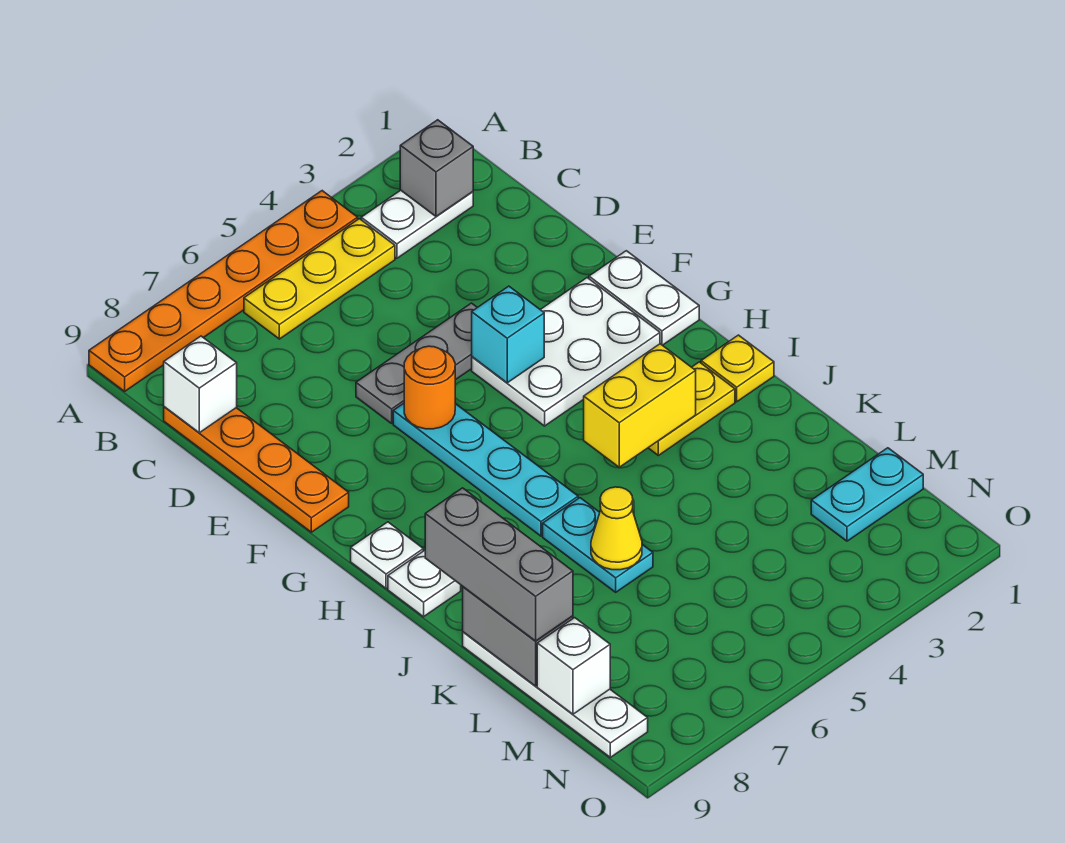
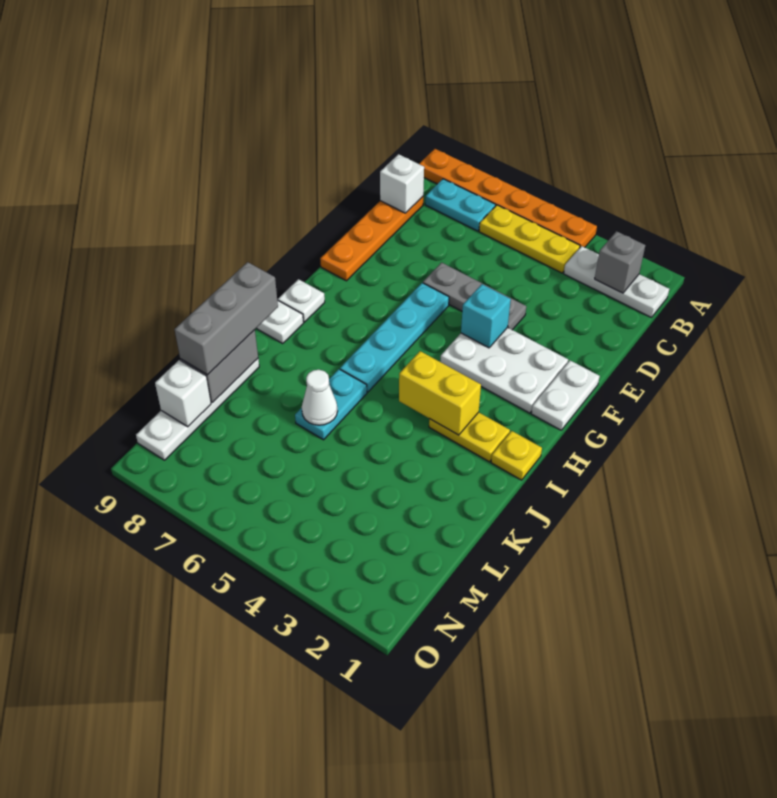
white plate B2:B3 level 1 -> white plate B1:B3 level 1
orange round brick F6 level 2 -> none
yellow cone K6 level 2 -> white cone K6 level 2
cyan plate M1:M2 level 1 -> cyan plate B7:B8 level 1

